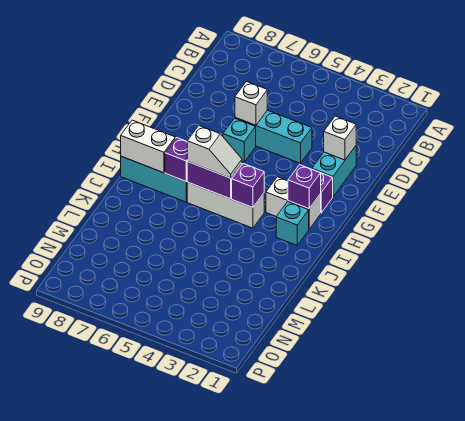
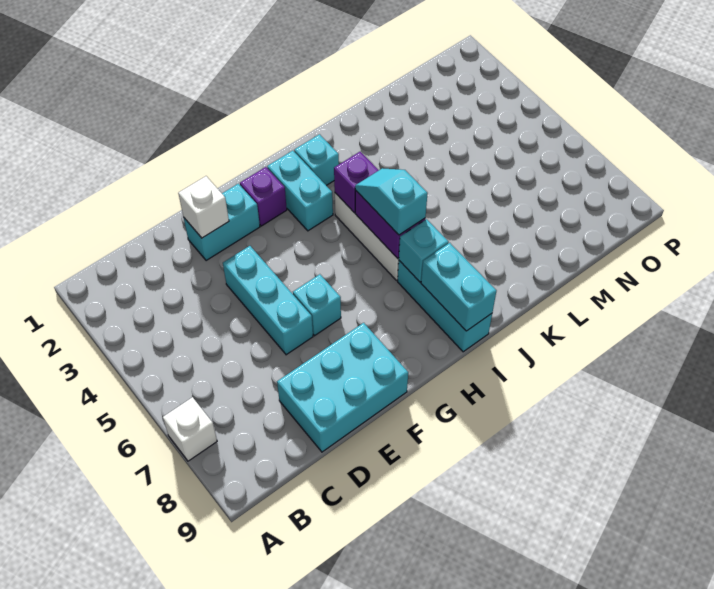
none -> cyan brick D8:F9 level 1
white brick E6 level 2 -> white brick A7 level 1
white brick H2:H3 level 1 -> cyan brick H2:H3 level 1
purple brick H2 level 2 -> none
white slope I5:I6 level 3 top 6 -> cyan slope I5:I6 level 3 top 6
purple brick I7 level 2 -> cyan brick I7 level 2
white brick I8:I9 level 2 -> cyan brick I8:I9 level 2

